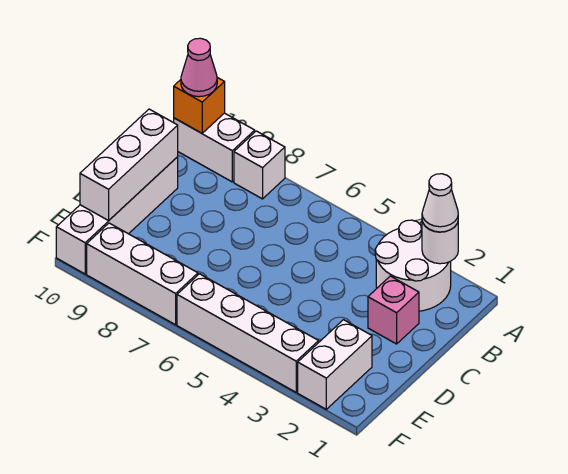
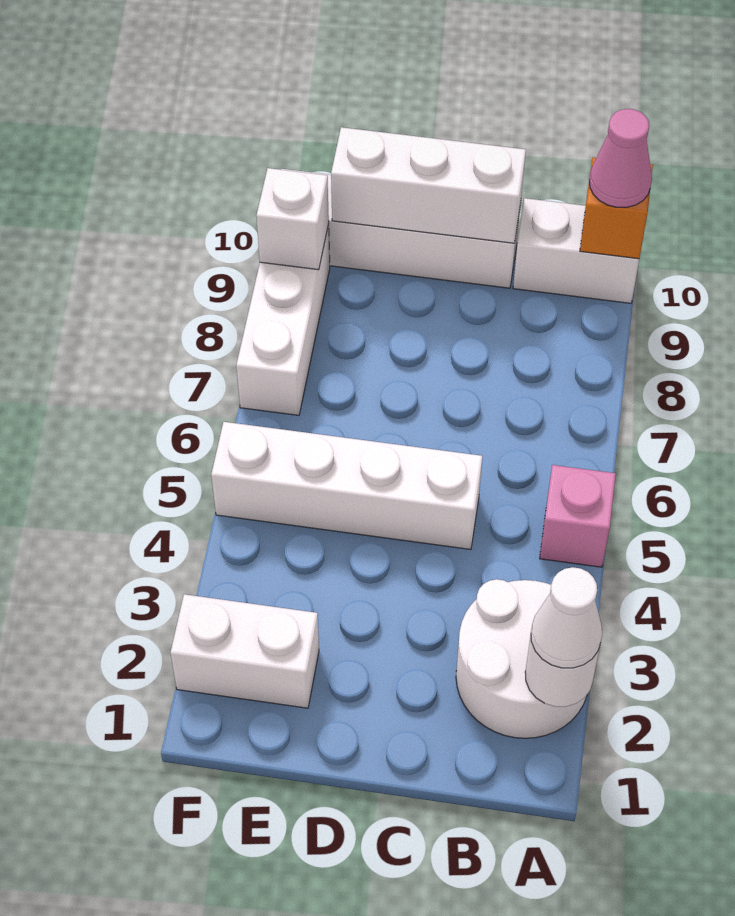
white brick A8 level 1 -> white brick F9 level 2
white brick A9:A10 level 1 -> white brick A10:B10 level 1
pink brick C2 level 1 -> pink brick A5 level 1
white brick F3:F6 level 1 -> white brick C5:F5 level 1

